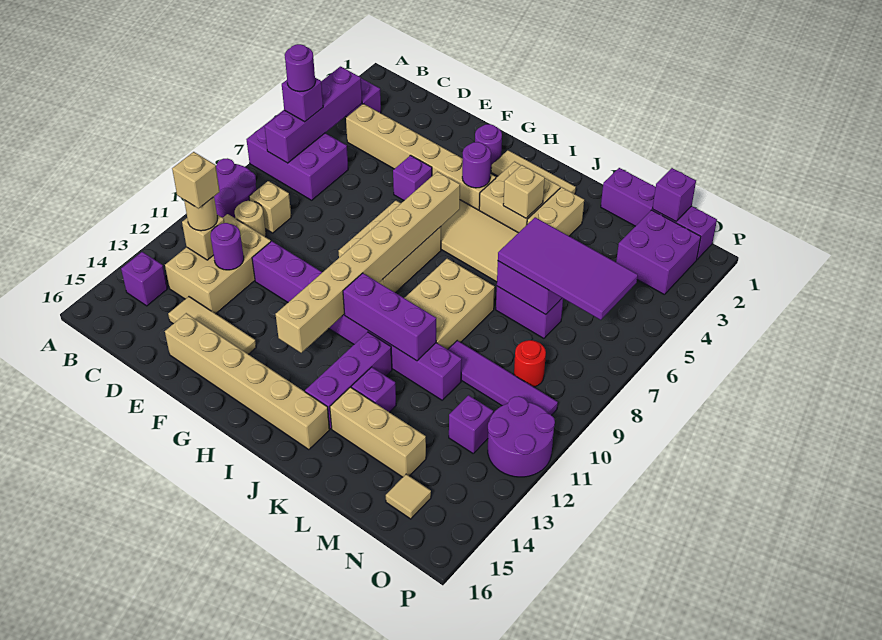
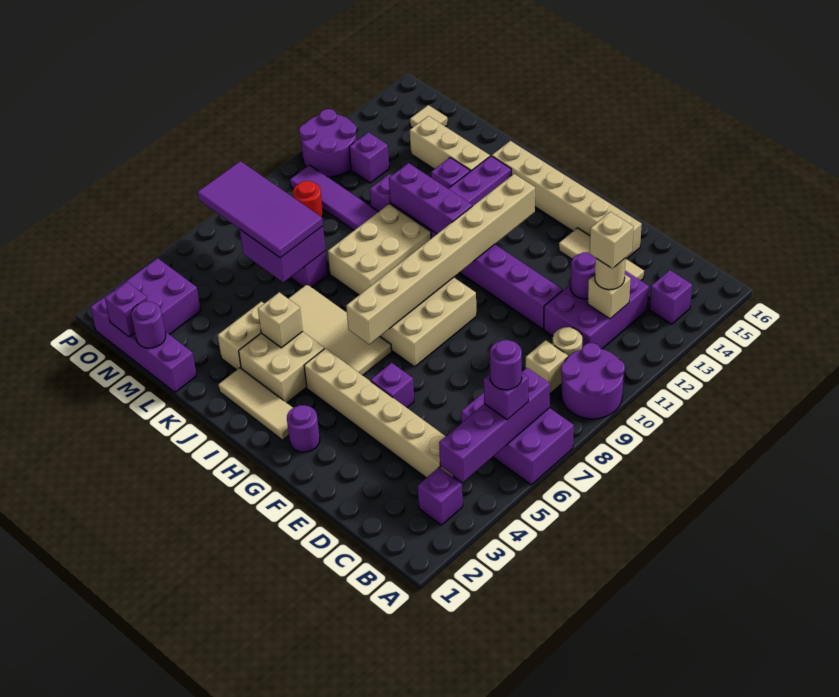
tan brick C11:D13 level 1 -> purple brick C11:D13 level 1
purple round brick H4 level 2 -> purple round brick M1 level 2

